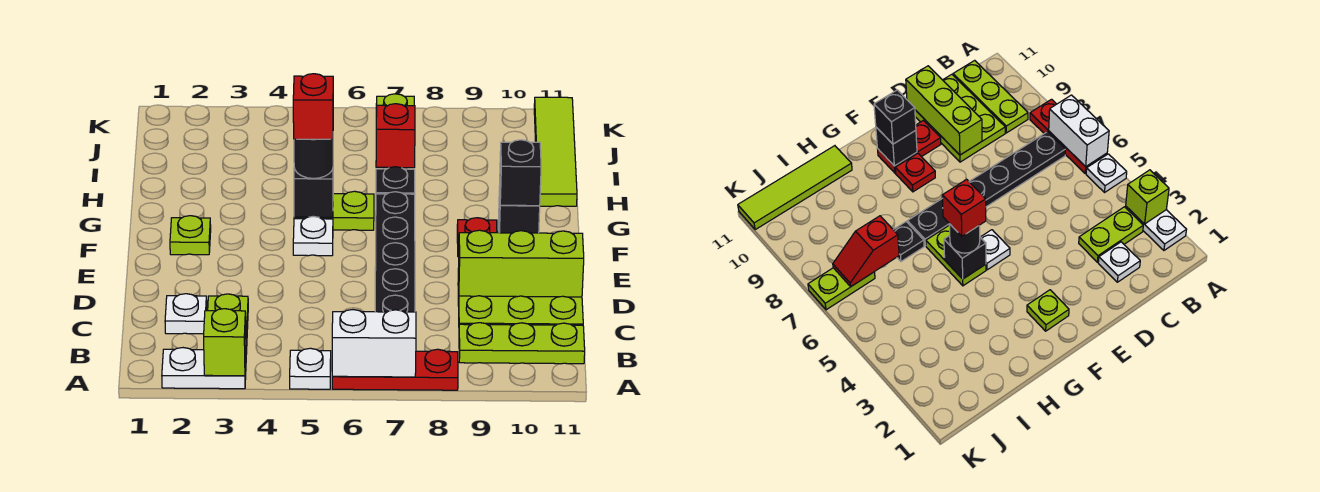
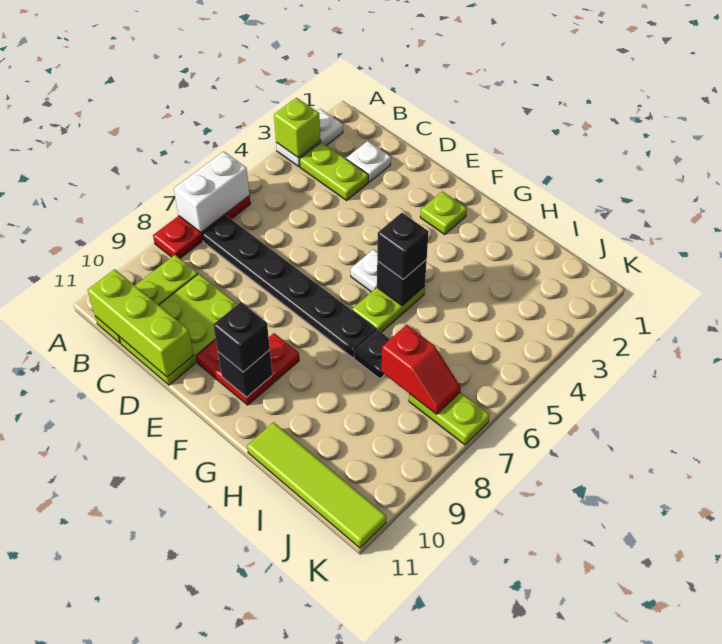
white plate A5 level 1 -> none
lime brick D9:D11 level 2 -> lime brick B11:D11 level 2
black round brick G5 level 3 -> black brick G5 level 3
red brick G5 level 4 -> none

